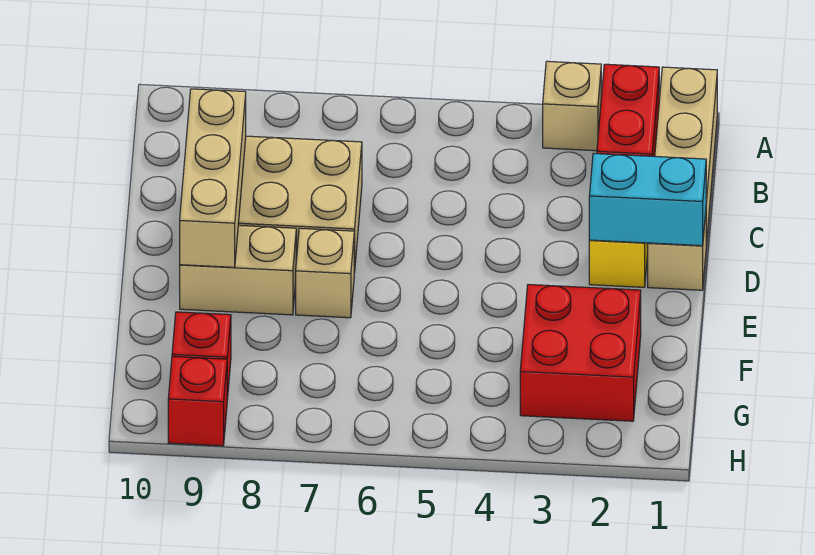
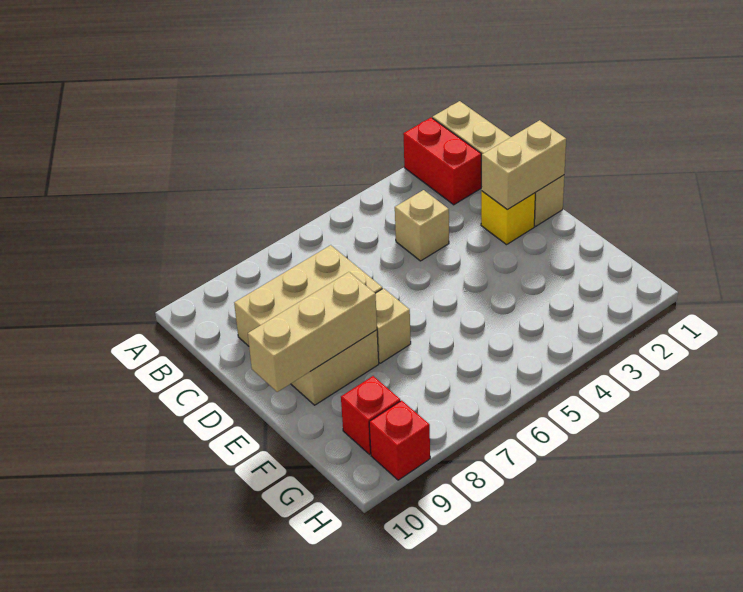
tan brick A3 level 1 -> tan brick C4 level 1
tan brick C9:E9 level 2 -> tan brick E8:E10 level 2
cyan brick D1:D2 level 2 -> tan brick D1:D2 level 2
red brick F2:G3 level 1 -> none

